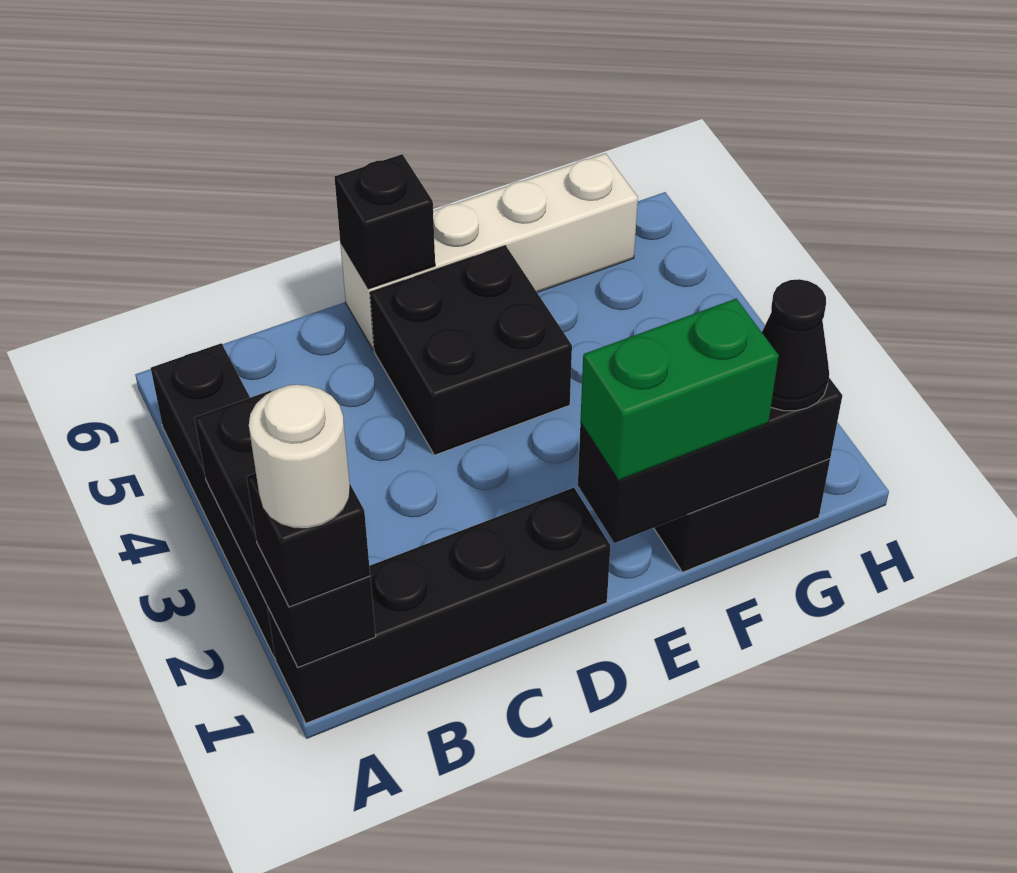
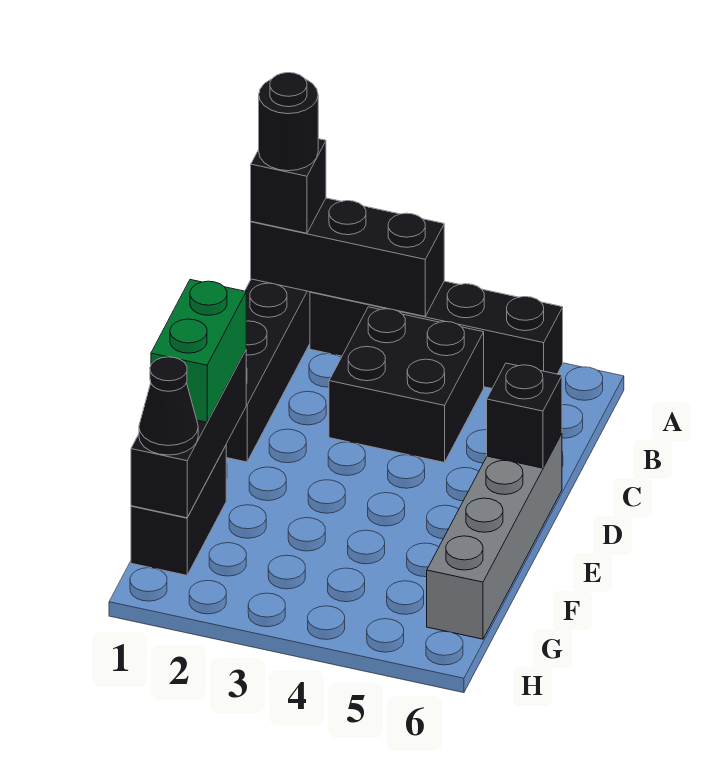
white round brick A1 level 4 -> black round brick A1 level 4
black brick D4:E5 level 1 -> black brick B3:C4 level 1
white brick D6:G6 level 1 -> grey brick D6:G6 level 1

